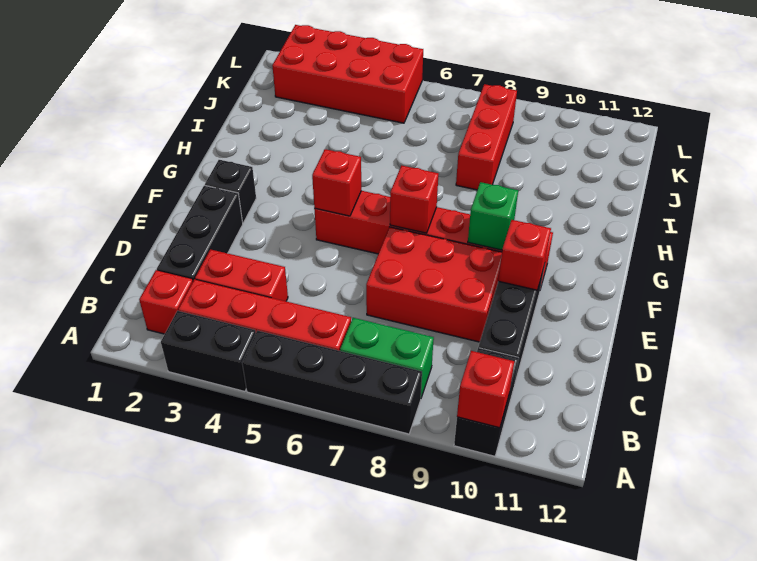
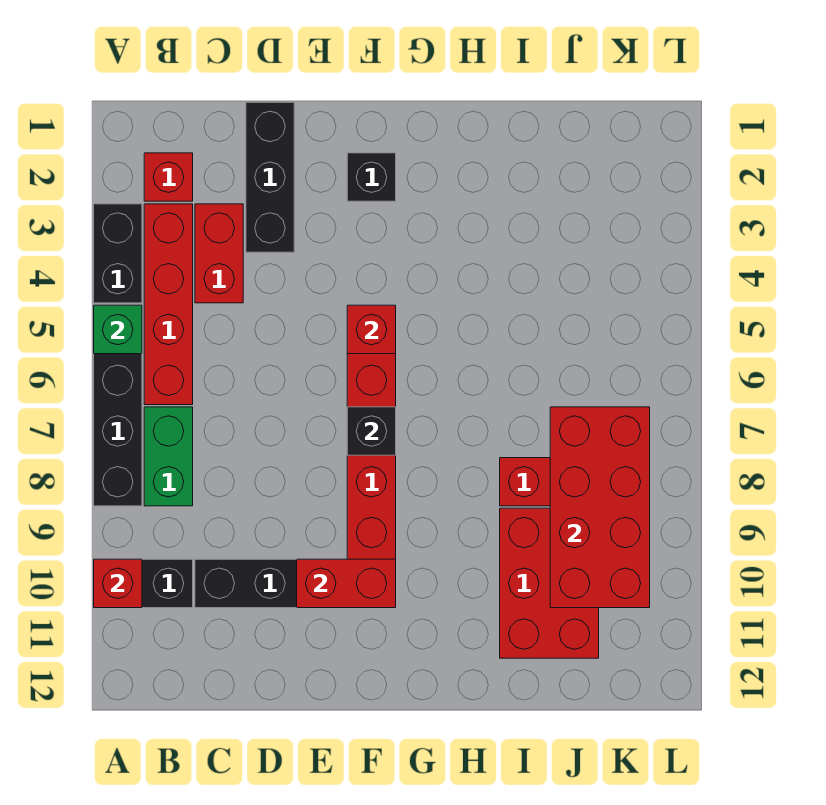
black brick C2:E2 level 1 -> black brick D1:D3 level 1
red brick D7:E9 level 1 -> red brick I9:J11 level 1
red brick E10 level 2 -> red brick E10:F10 level 2
red brick F7 level 2 -> black brick F7 level 2
green brick F9 level 2 -> green brick A5 level 2
red brick K2:L5 level 1 -> red brick J7:K10 level 2

